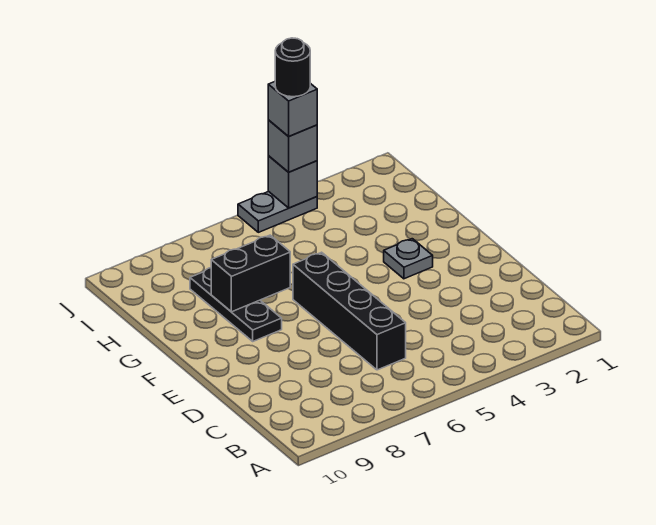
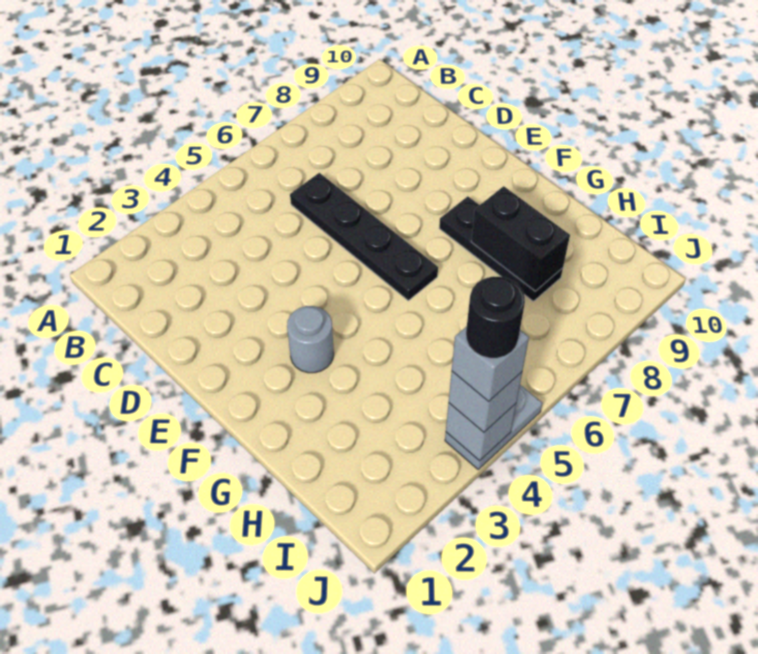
black brick C6:F6 level 1 -> black plate C6:F6 level 1
grey plate F3 level 1 -> grey round brick F3 level 1
black brick G7:G8 level 2 -> black brick G8:H8 level 2

